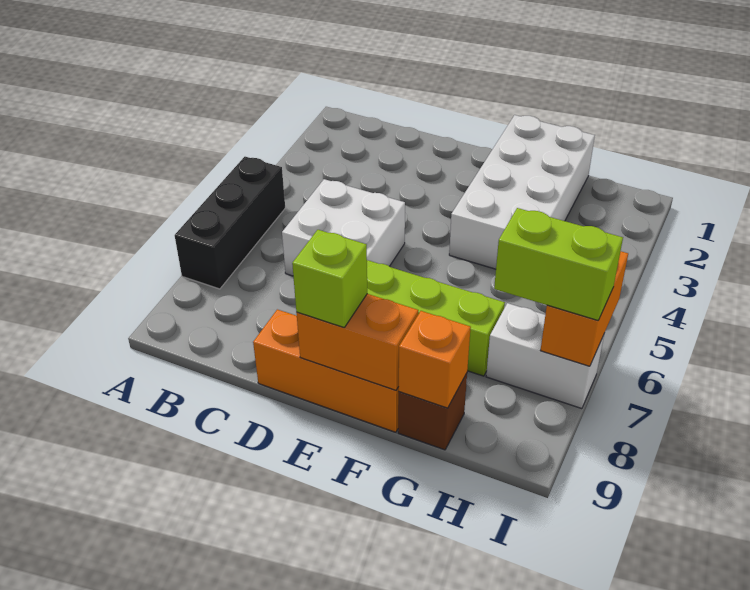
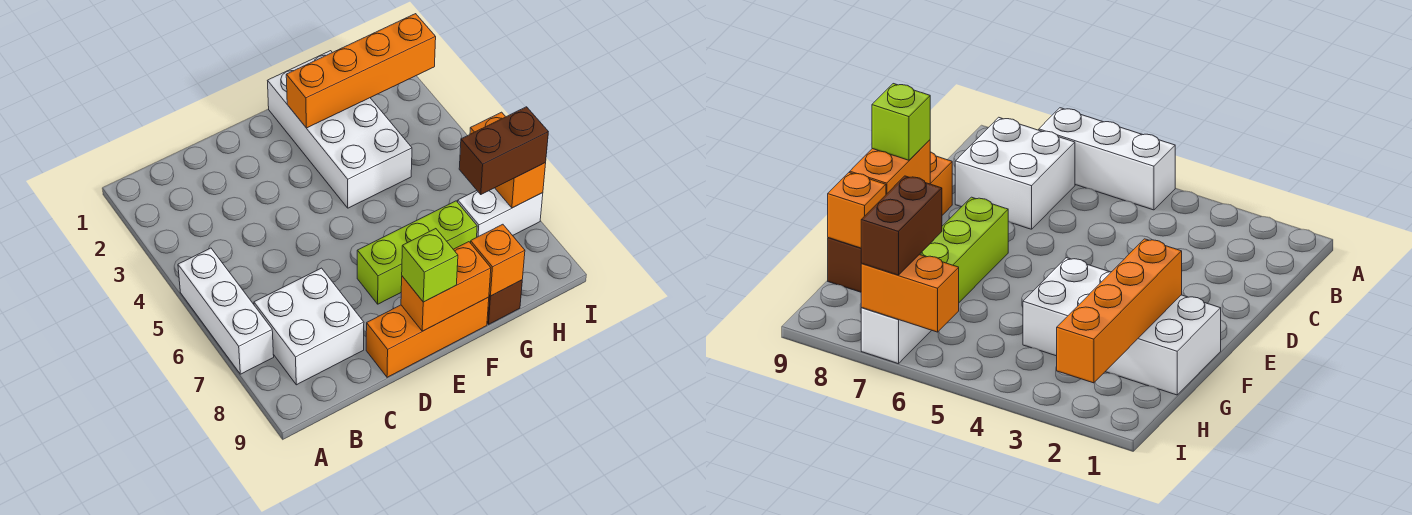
black brick A5:A7 level 1 -> white brick A5:A7 level 1
white brick C5:D6 level 1 -> white brick B7:C8 level 1
none -> orange brick F2:I2 level 2
lime brick H7:I7 level 3 -> brown brick H7:I7 level 3

